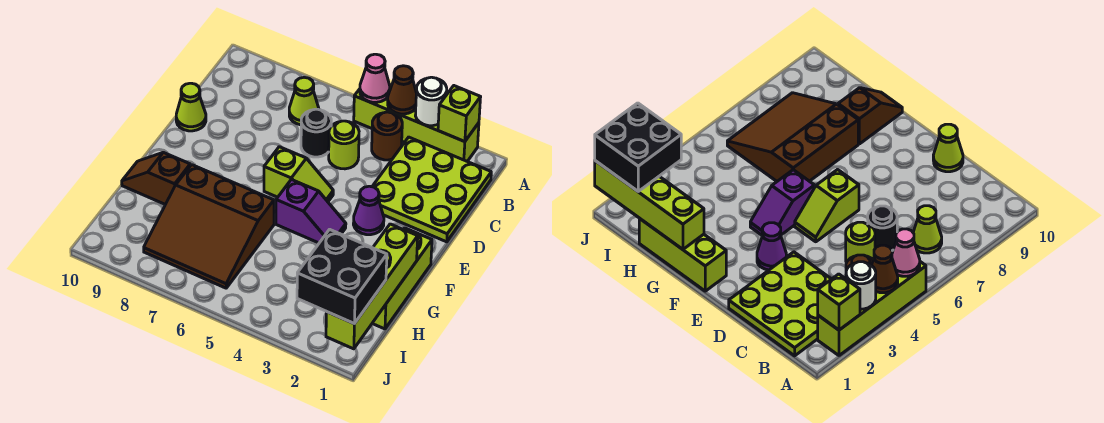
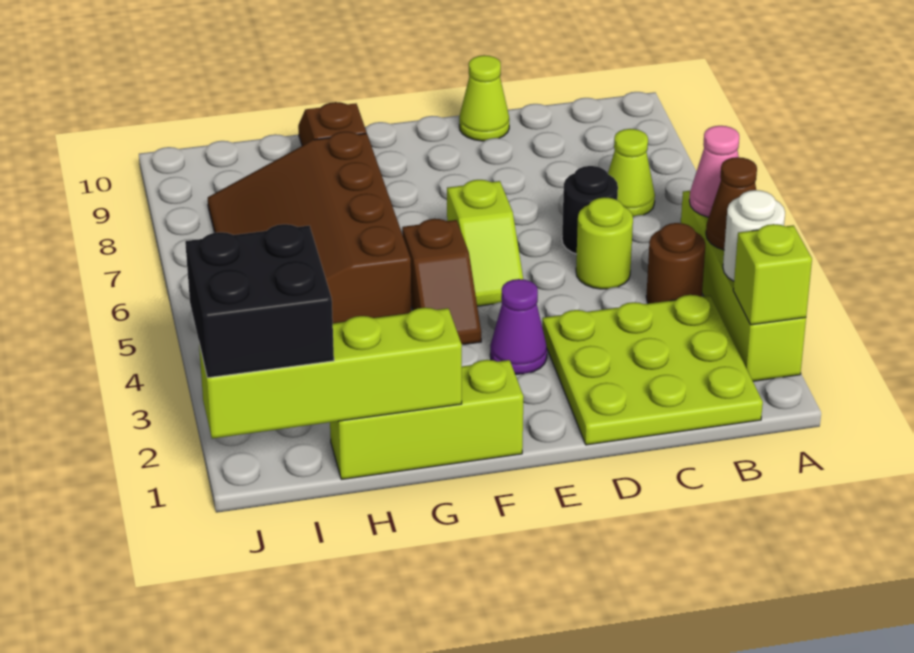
purple slope F4:F5 level 1 top 5 -> brown slope F4:F5 level 1 top 5
brown slope G6:I8 level 1 top G -> brown slope G5:I8 level 1 top G

